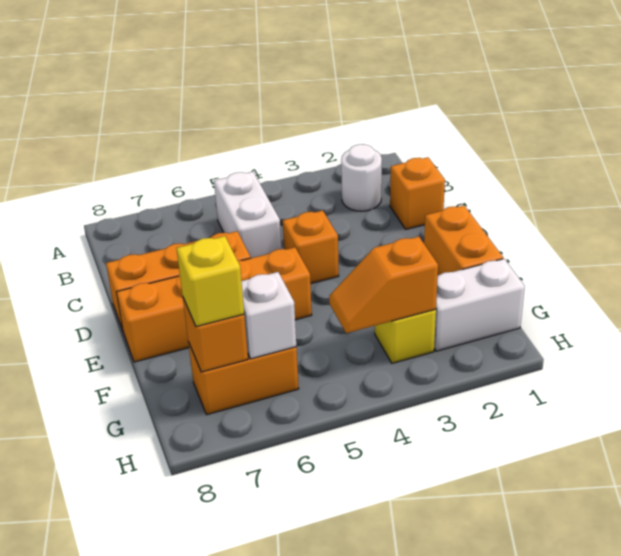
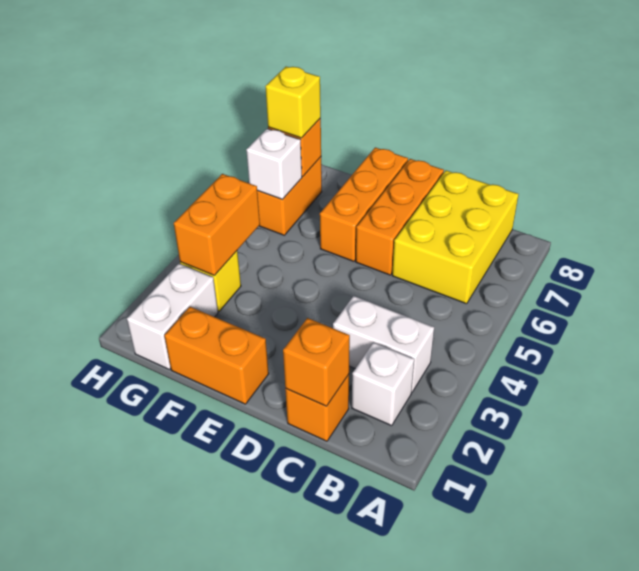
white round brick B2 level 1 -> white brick B2 level 1
white brick B5:C5 level 1 -> white brick B3:C3 level 1
none -> yellow brick B6:C8 level 1
orange brick D4 level 1 -> orange brick C1 level 2
orange brick E5:E8 level 1 -> orange brick E6:E8 level 1
orange slope G3:G4 level 2 top 3 -> orange brick G3:G4 level 2

